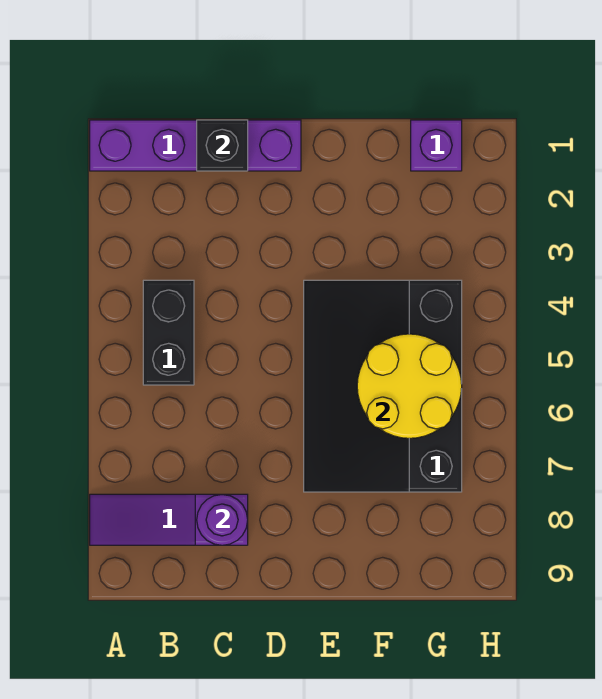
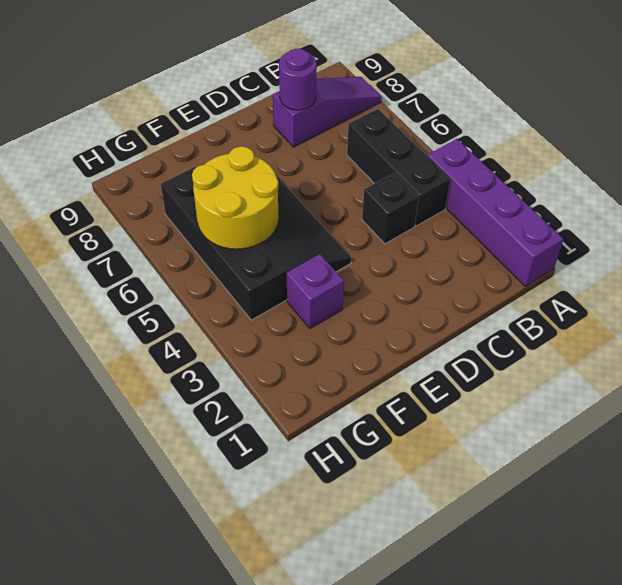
purple brick A1:D1 level 1 -> purple brick A1:A4 level 1
black brick B4:B5 level 1 -> black brick B4:B6 level 1
black brick C1 level 2 -> black brick C4 level 1
purple brick G1 level 1 -> purple brick F3 level 1

